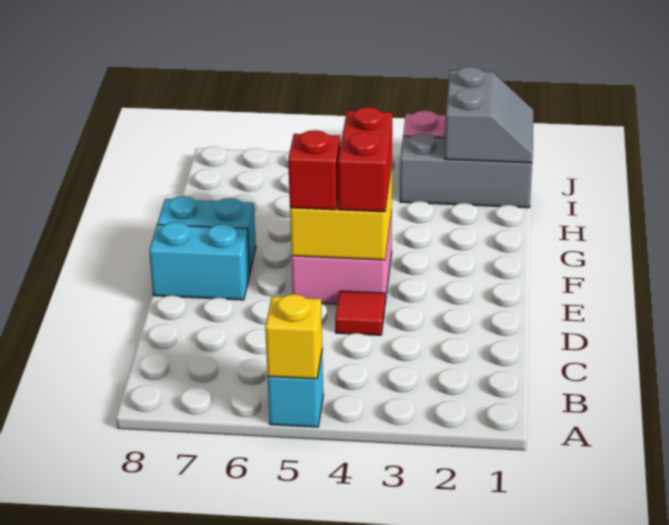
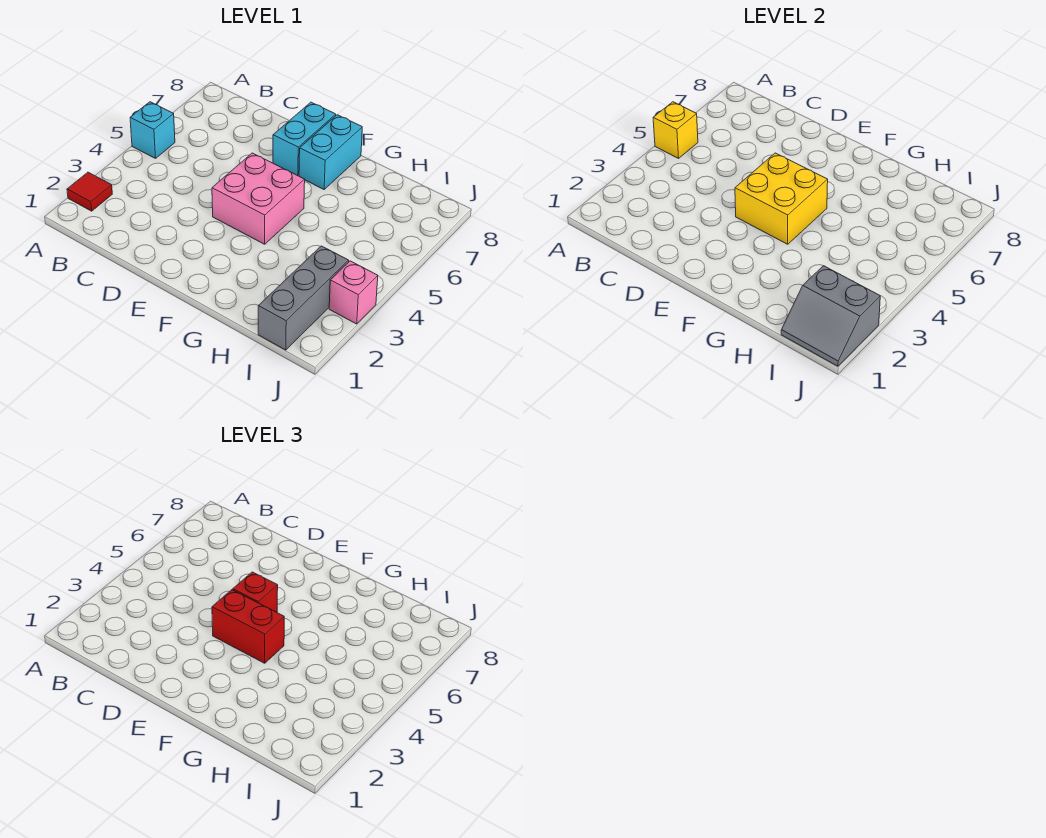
red tile D4 level 1 -> red tile A2 level 1

